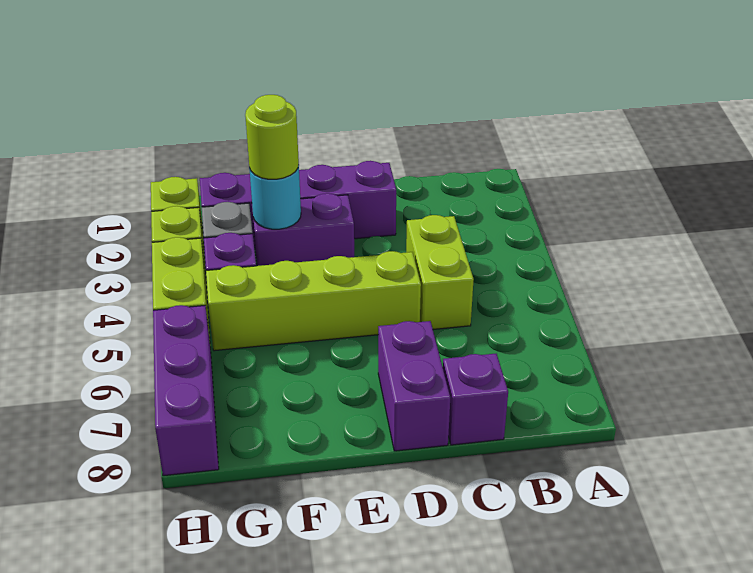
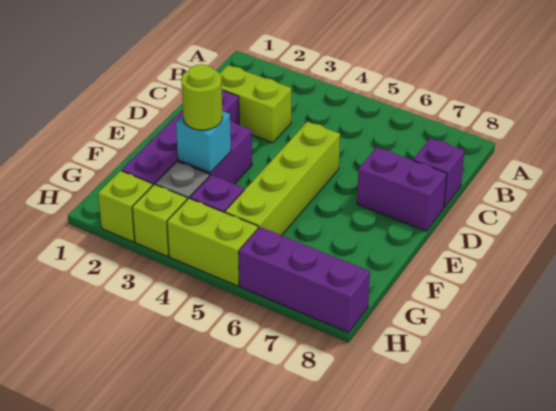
lime brick C4:C5 level 1 -> lime brick C2:C3 level 1
cyan round brick F3 level 2 -> cyan brick F3 level 2

